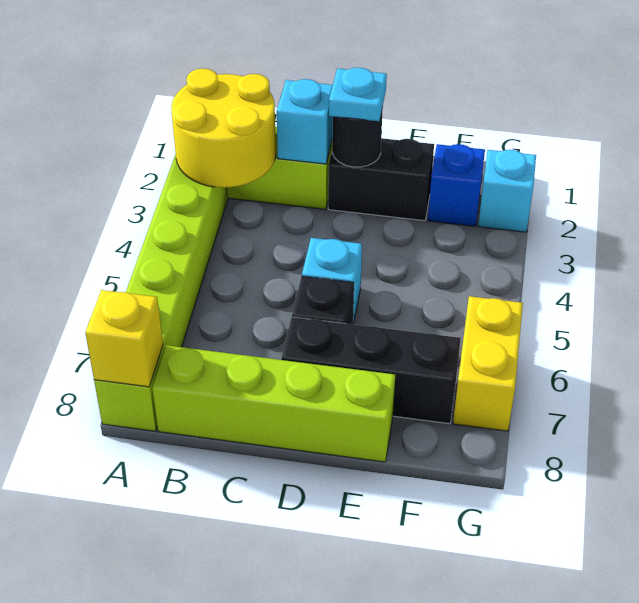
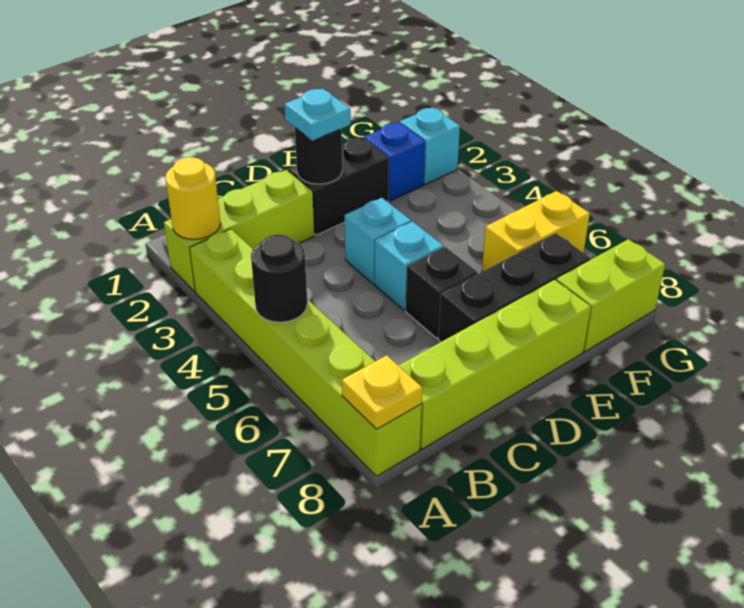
yellow round brick A2:B3 level 2 -> yellow round brick A2 level 2
none -> black round brick A5 level 2
yellow brick A8 level 2 -> yellow plate A8 level 2
cyan brick C2 level 2 -> cyan brick D4 level 1
none -> lime brick F8:G8 level 1
yellow brick G6:G7 level 1 -> yellow brick F6:G6 level 1

